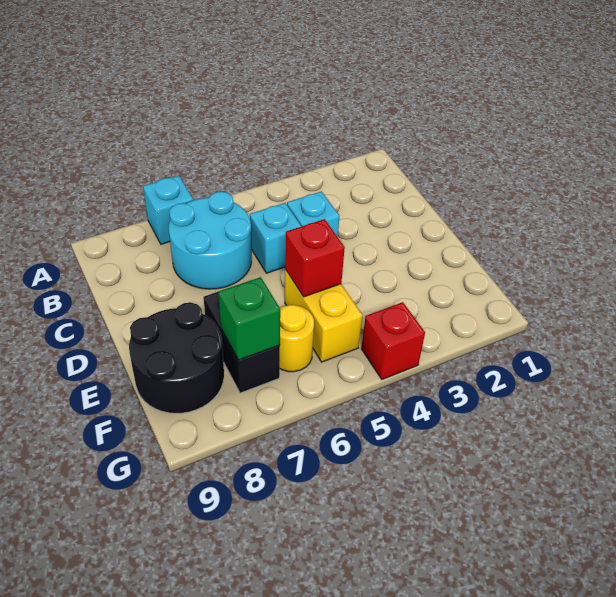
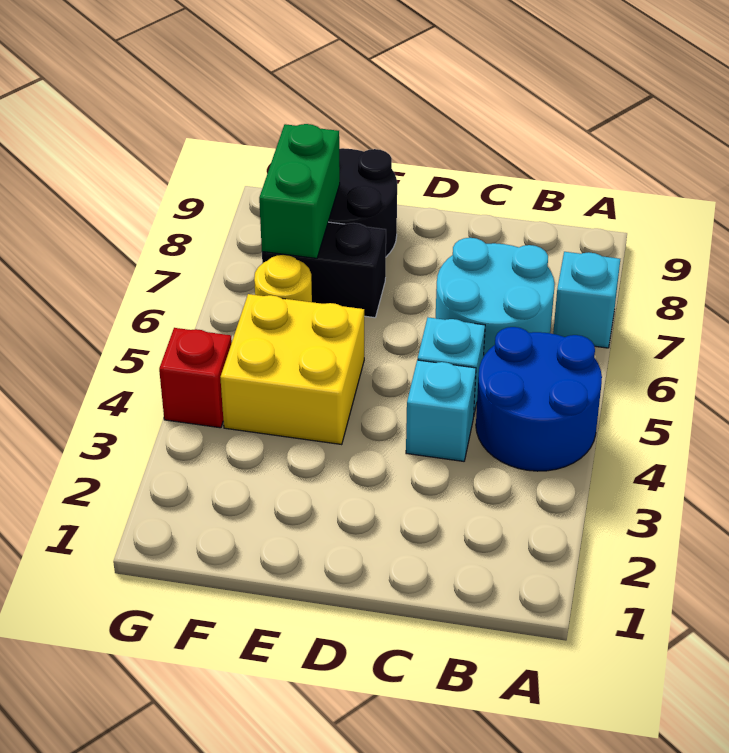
none -> blue round brick A4:B5 level 1
yellow brick E5:F5 level 1 -> yellow brick E4:F5 level 1
red brick E5 level 2 -> none
green brick F7 level 2 -> green brick F7:F8 level 2

